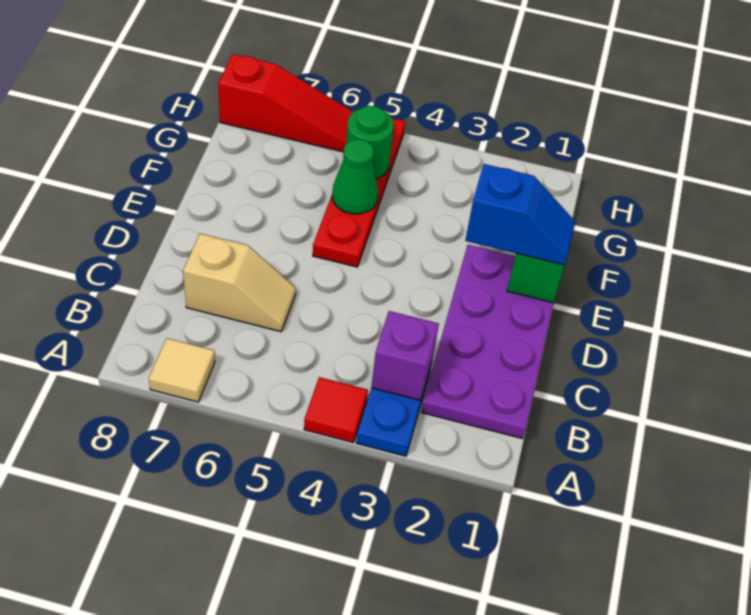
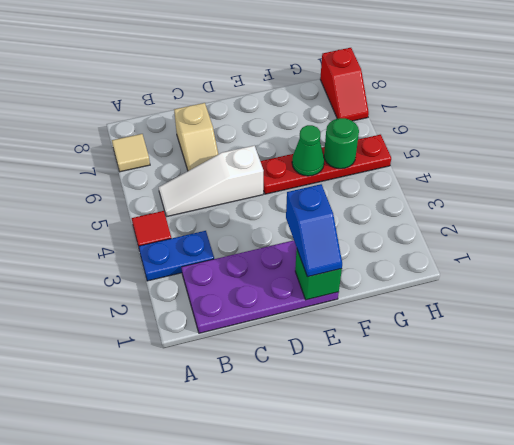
purple brick B3 level 2 -> none
none -> white slope B5:D5 level 1 top D
red slope H6:H8 level 1 top 8 -> red slope H7:H8 level 1 top 8

